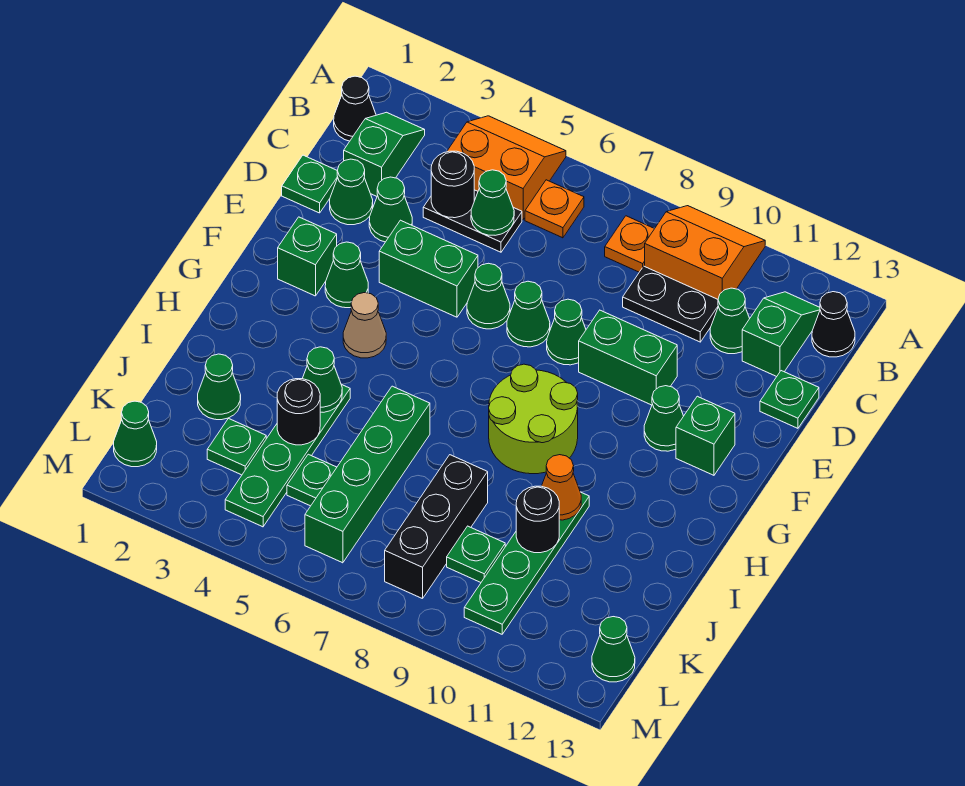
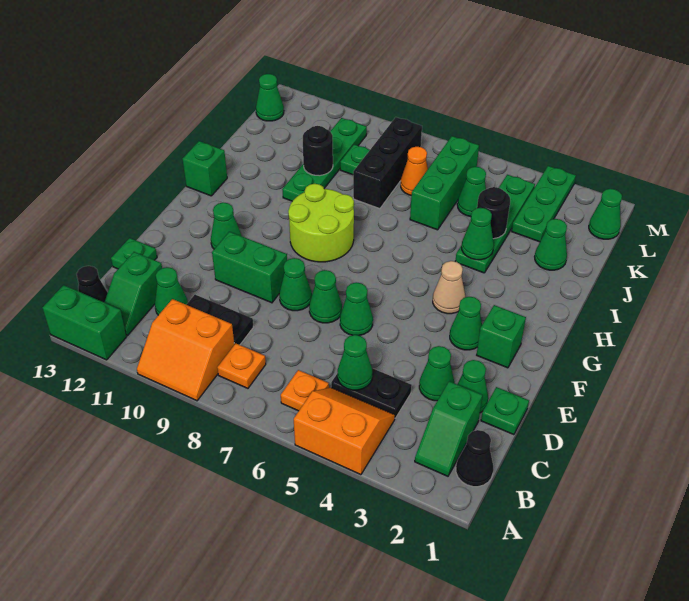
orange slope A4:B5 level 1 top B -> orange slope A4:B5 level 1 top A
black round brick C4 level 2 -> none
green brick E4:E5 level 1 -> green brick A12:A13 level 1
green brick F12 level 1 -> green brick H13 level 1
green brick I6:L6 level 1 -> green brick J6:L6 level 1
orange cone I10 level 2 -> orange cone K7 level 1
green plate K3 level 1 -> green plate K3:M3 level 1
green plate K5 level 1 -> green cone K5 level 1

